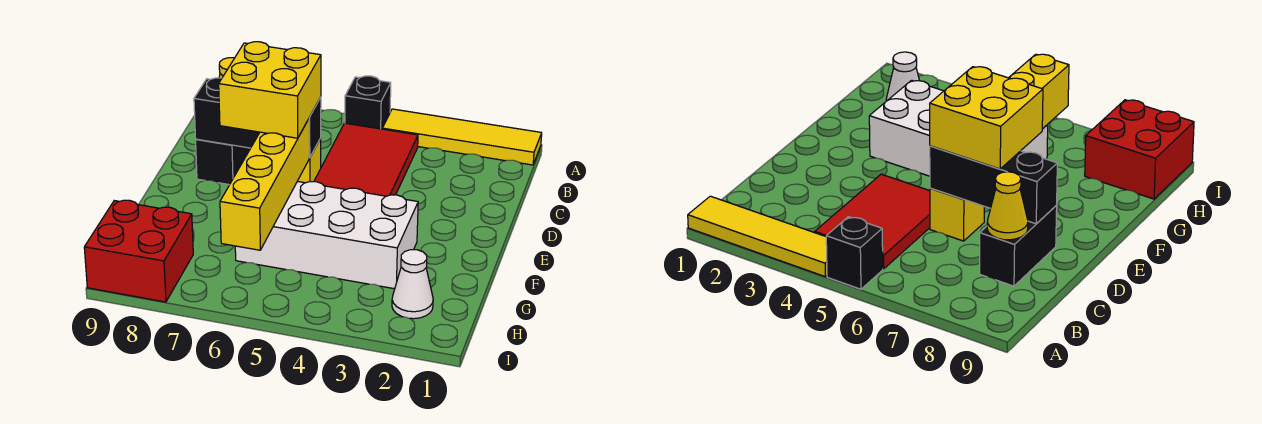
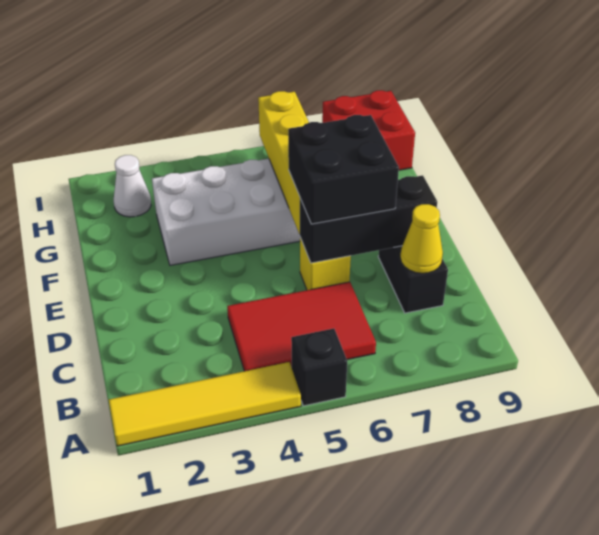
red tile B4:D5 level 1 -> red tile B4:C6 level 1
yellow brick D6:E7 level 3 -> black brick D6:E7 level 3

